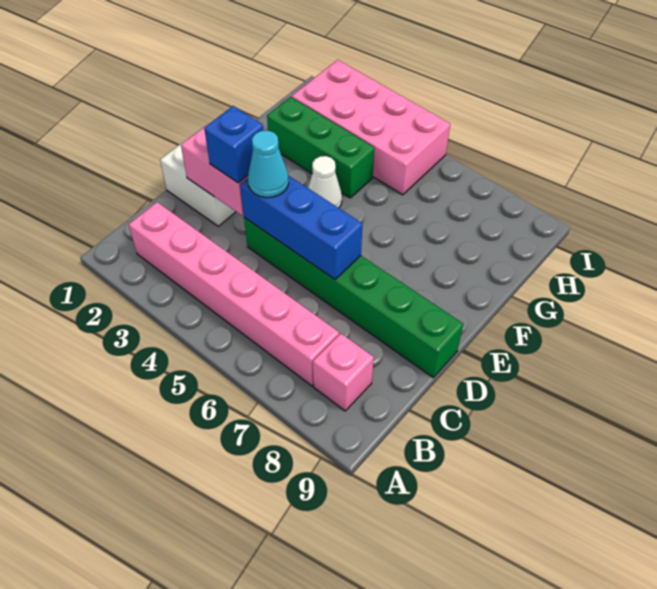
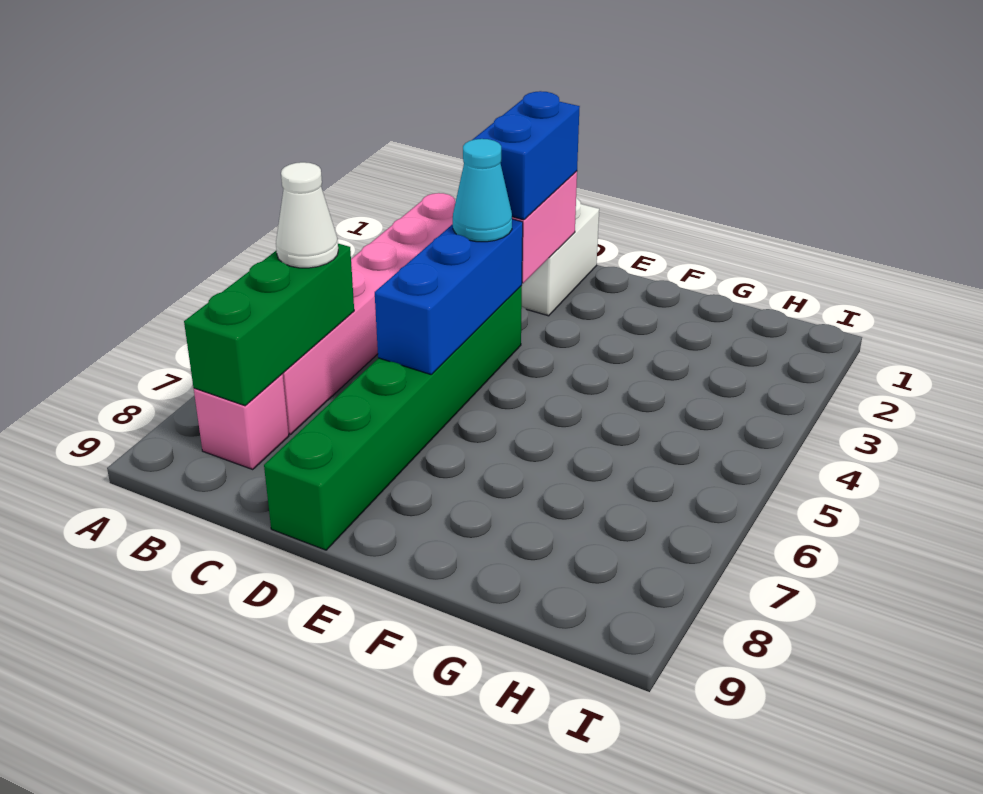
blue brick D3 level 3 -> blue brick D2:D3 level 3
white cone F4 level 1 -> white cone B6 level 3
green brick G2:G4 level 1 -> green brick B6:B8 level 2
pink brick H2:I5 level 1 -> none

